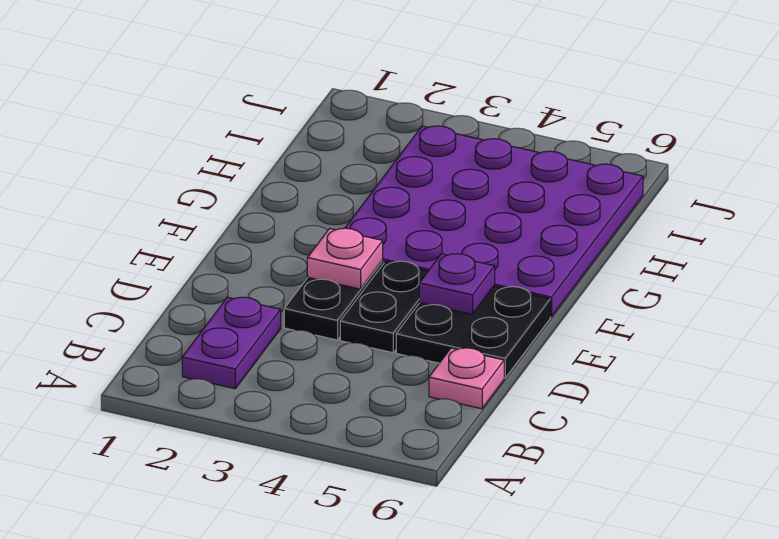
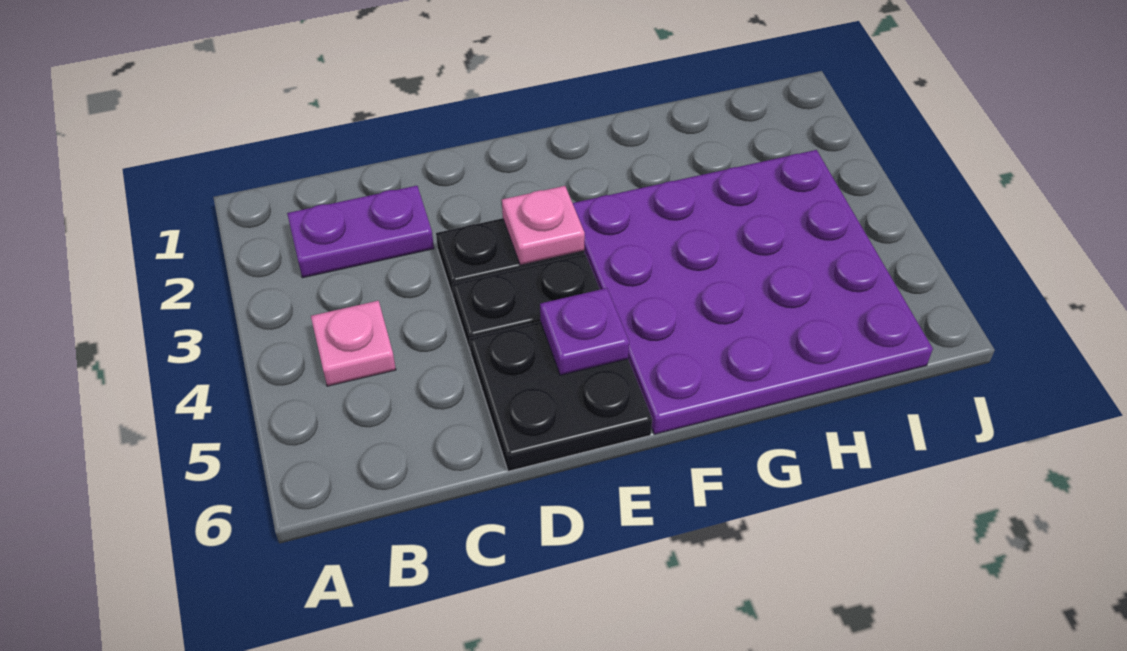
pink plate C6 level 1 -> pink plate B4 level 1

